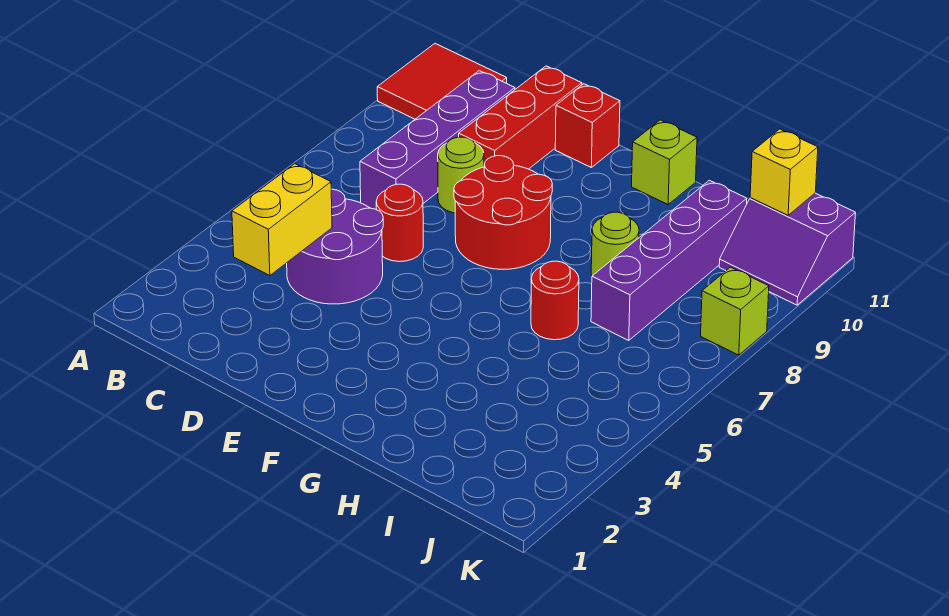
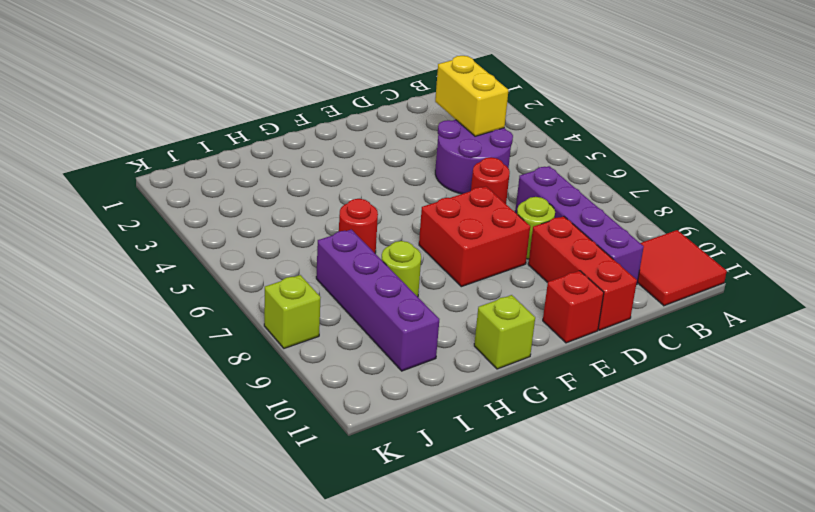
red round brick E7:F8 level 1 -> red brick E7:F8 level 1
purple slope J10:K11 level 1 top 11 -> none
yellow brick J11 level 2 -> none

